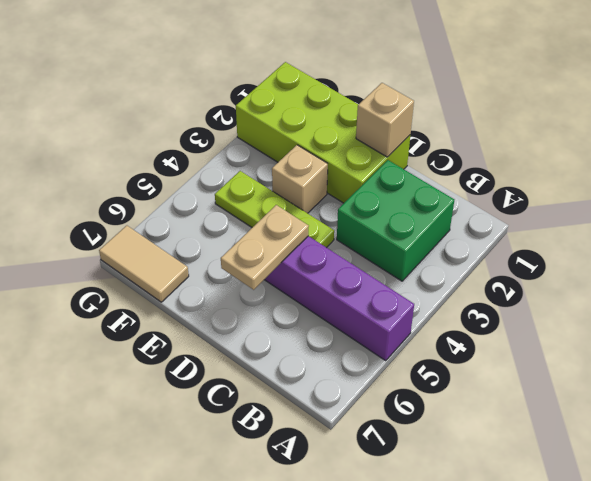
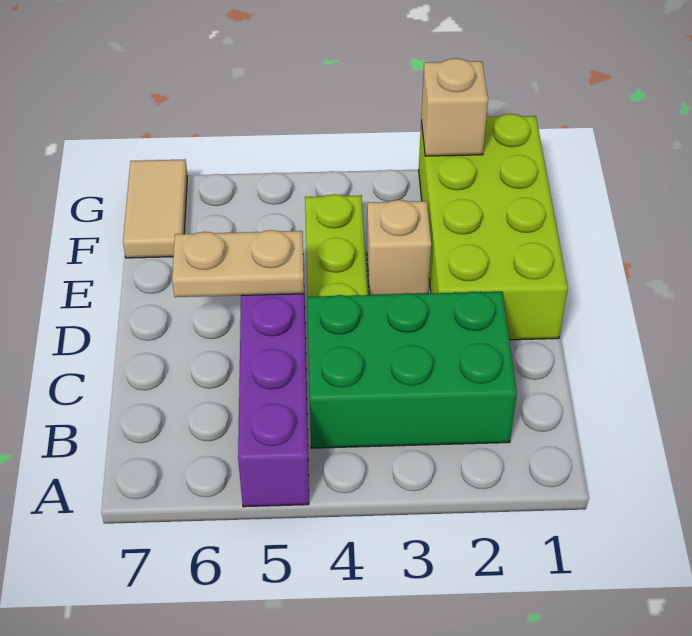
green brick B2:C3 level 1 -> green brick B2:C4 level 1
tan brick D1 level 2 -> tan brick G2 level 2

